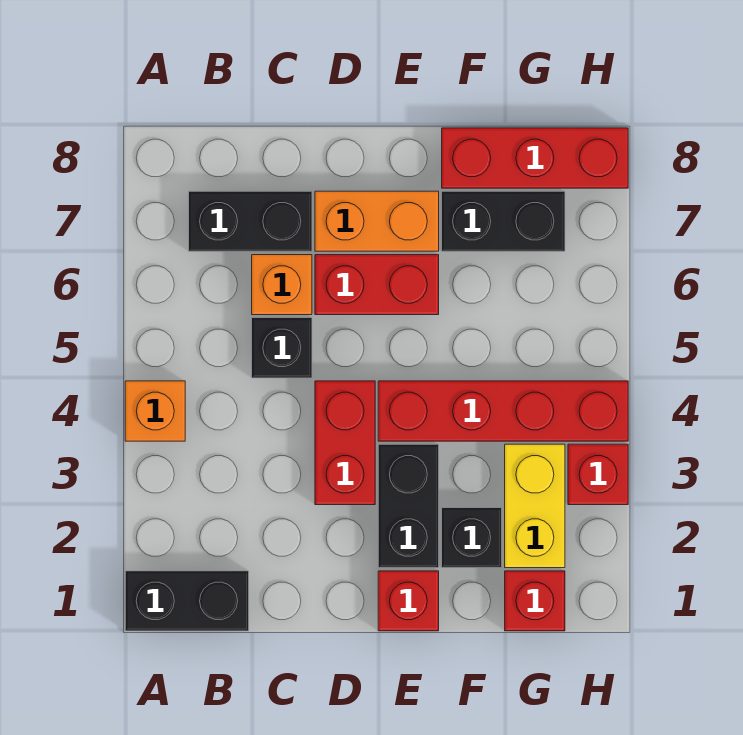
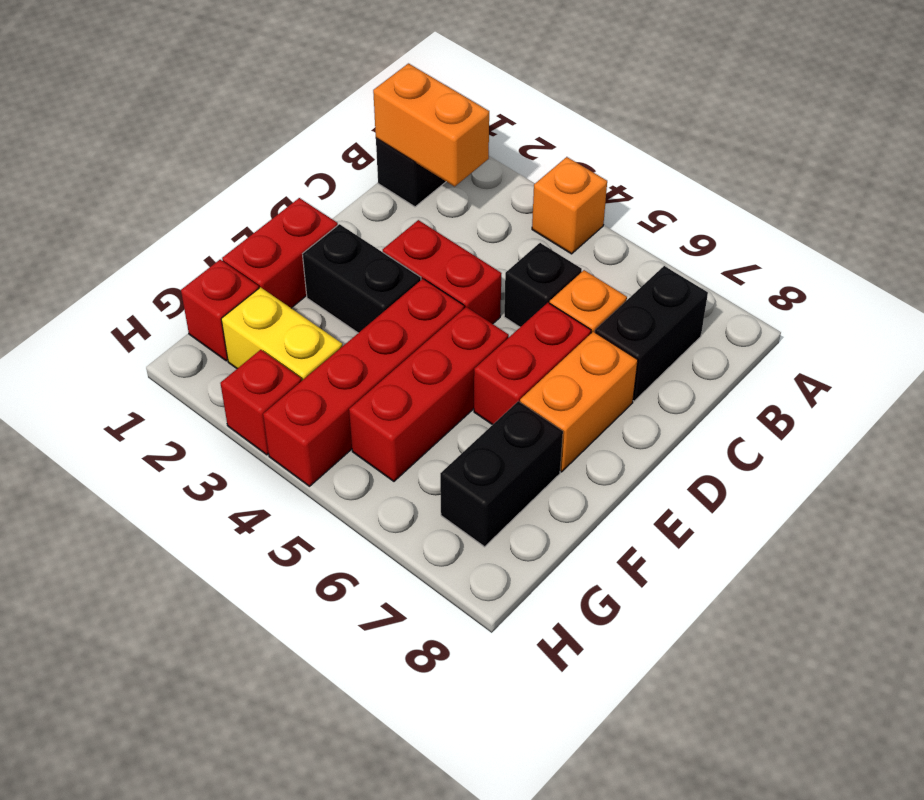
none -> orange brick B1:B2 level 2
red brick E1 level 1 -> red brick E1:F1 level 1
black brick F2 level 1 -> none
red brick F8:H8 level 1 -> red brick E5:G5 level 1

